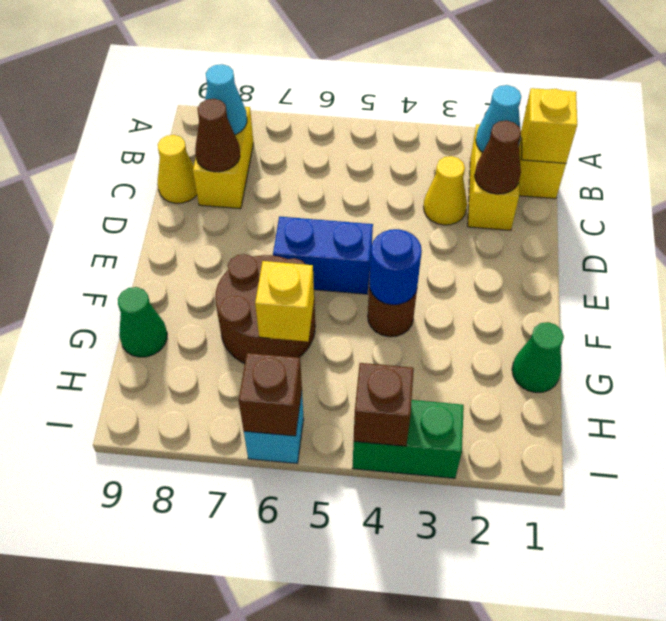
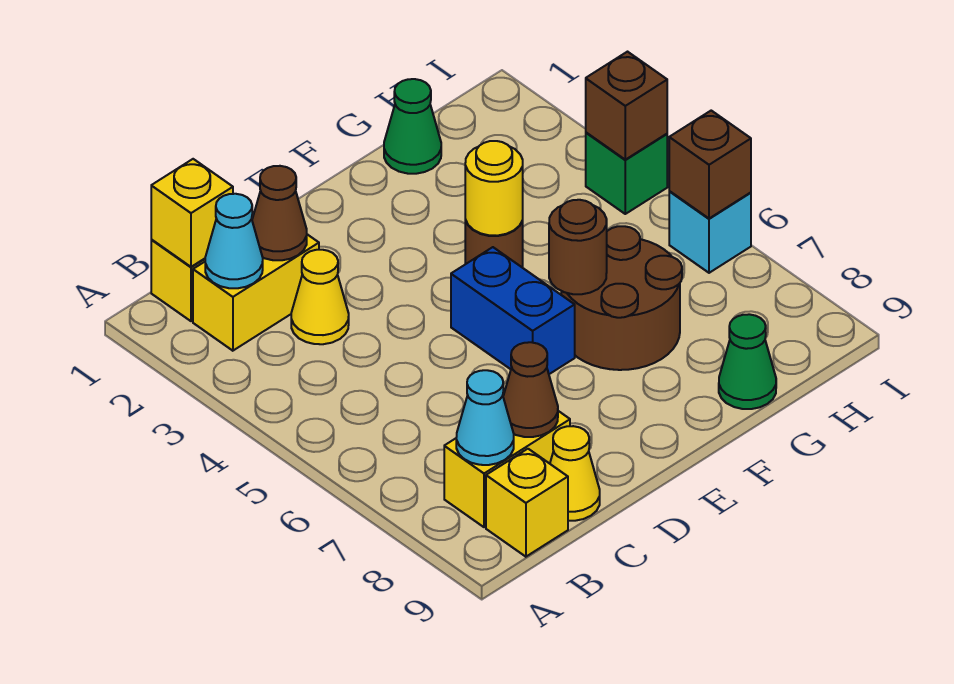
blue round brick F4 level 2 -> yellow round brick F4 level 2
none -> brown round brick F6 level 2
yellow brick G6 level 2 -> yellow brick B9 level 1
green brick I3:I4 level 1 -> green brick I4 level 1

